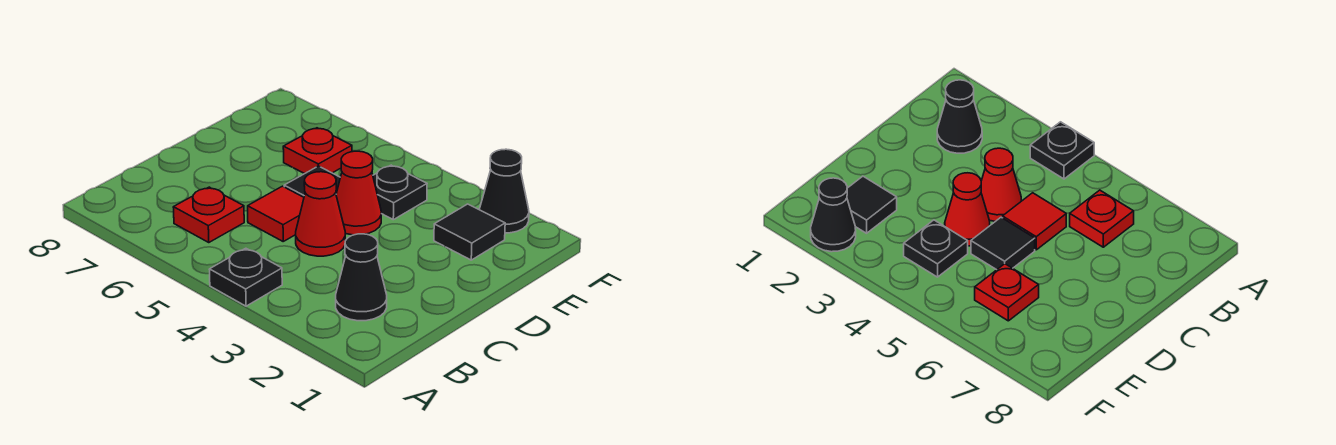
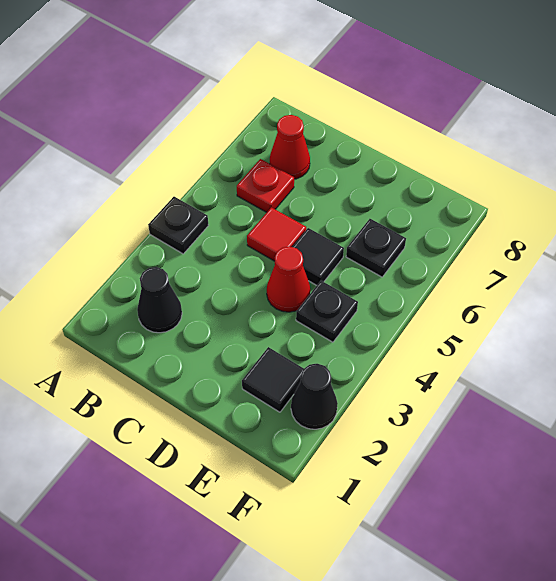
red cone C4 level 1 -> red cone B7 level 1
red plate E6 level 1 -> black plate E6 level 1

